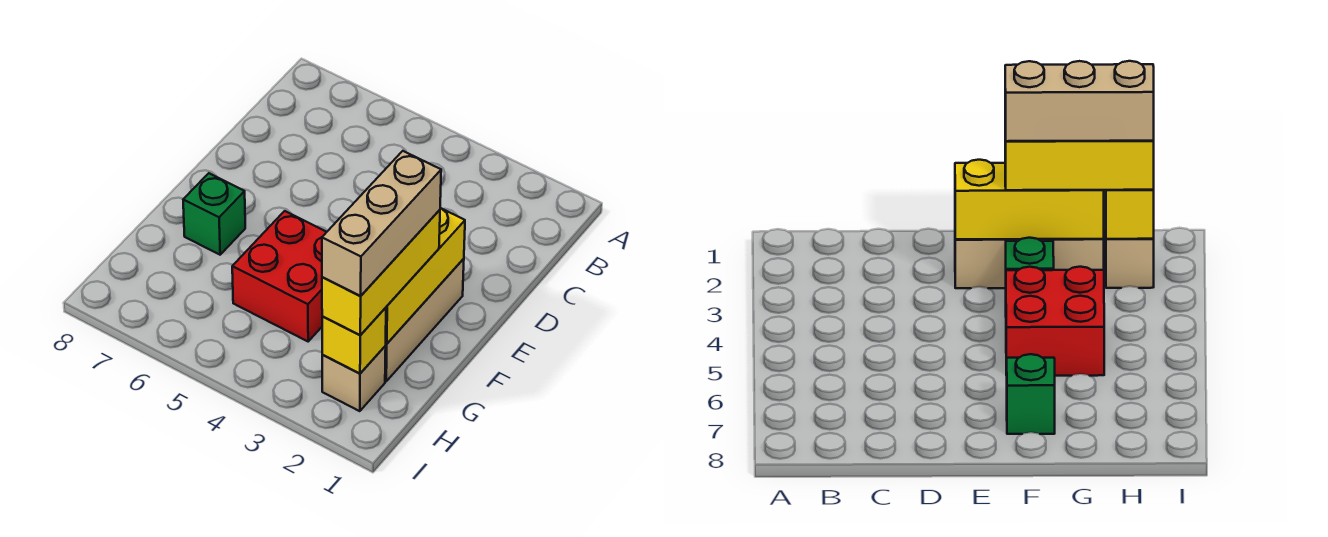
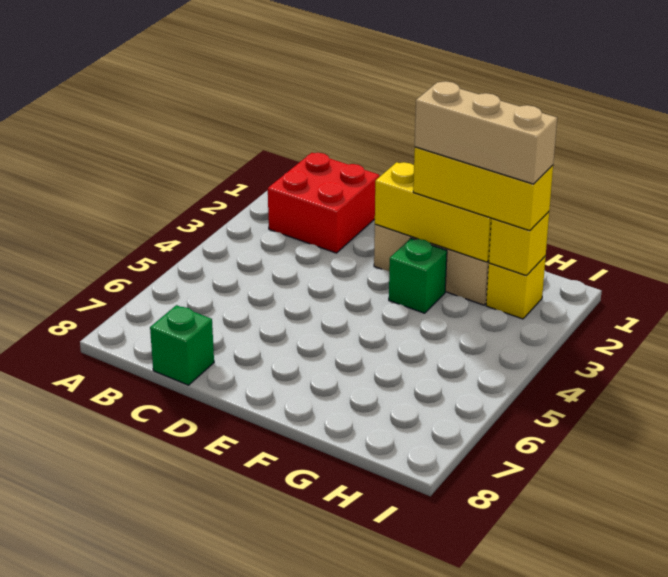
red brick F4:G5 level 1 -> red brick B1:C2 level 1
green brick F7 level 1 -> green brick C8 level 1
tan brick H2 level 1 -> yellow brick H2 level 1

